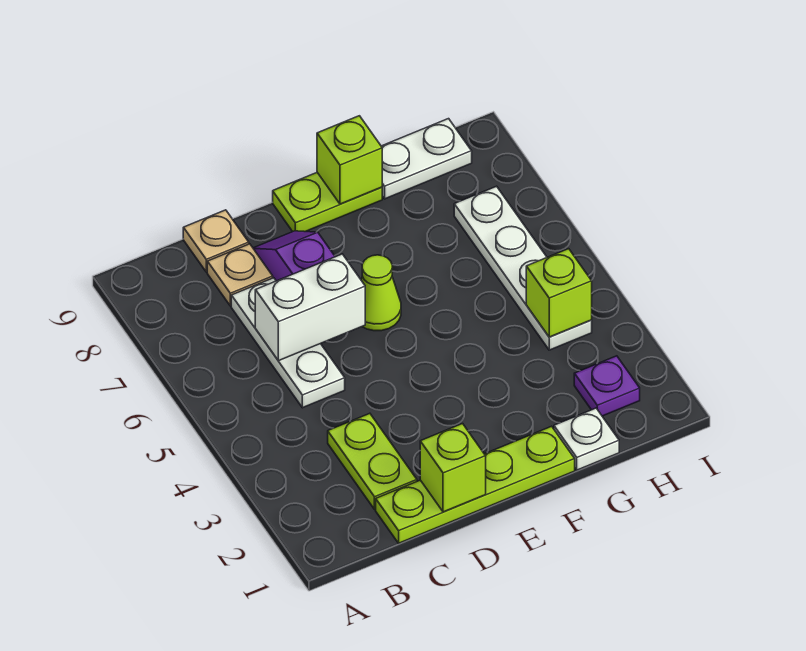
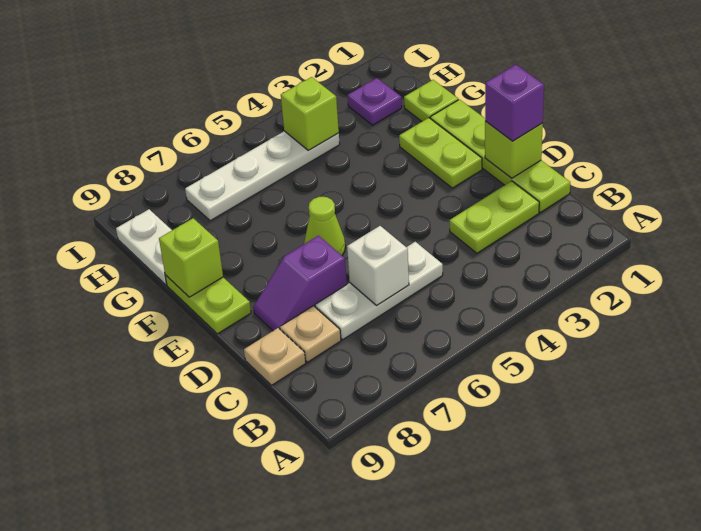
white brick C6:D6 level 2 -> white brick C6 level 2
none -> purple brick D1 level 3
none -> lime plate E2:F2 level 1
white plate G1 level 1 -> lime plate G1 level 1

